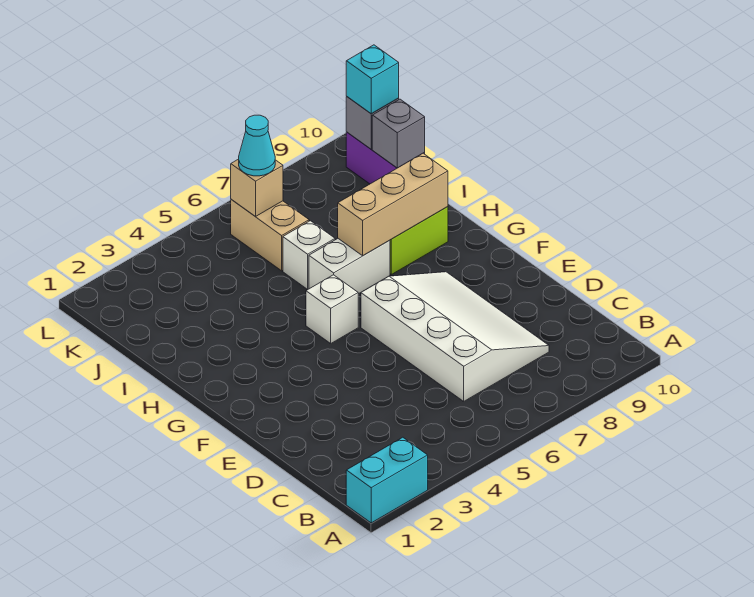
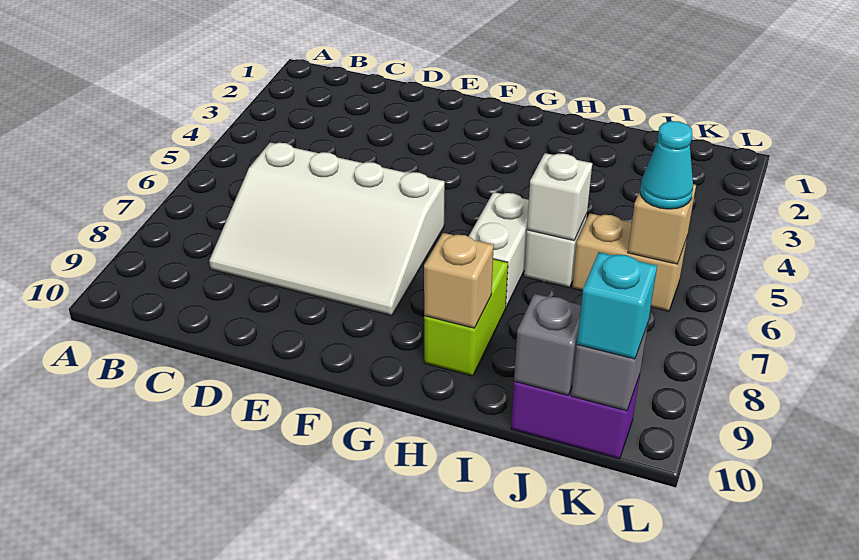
cyan brick A1:A2 level 1 -> none
white brick G5 level 1 -> white brick I6 level 2
tan brick H7:H9 level 2 -> tan brick H9 level 2

